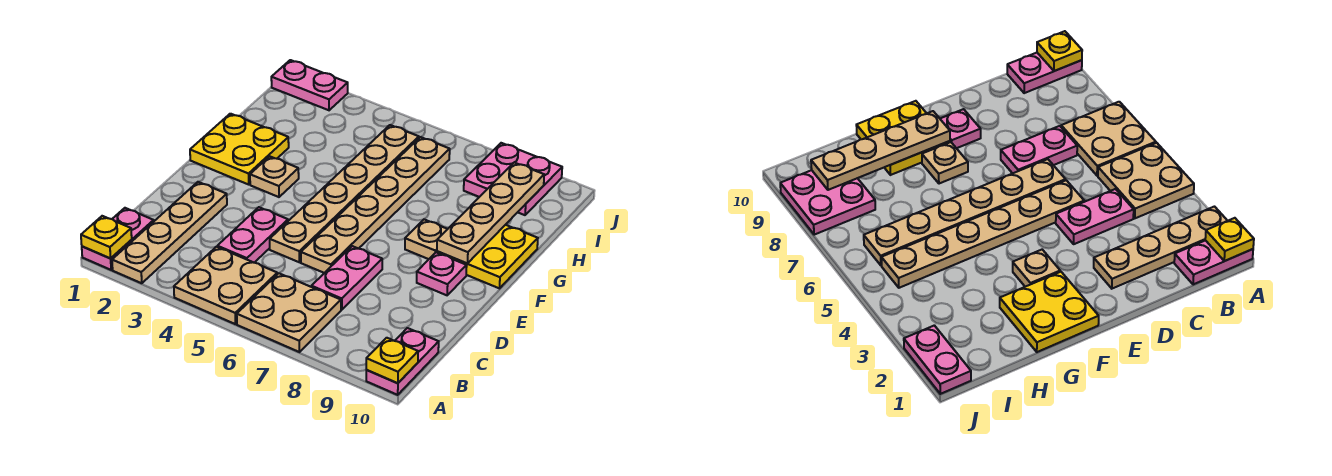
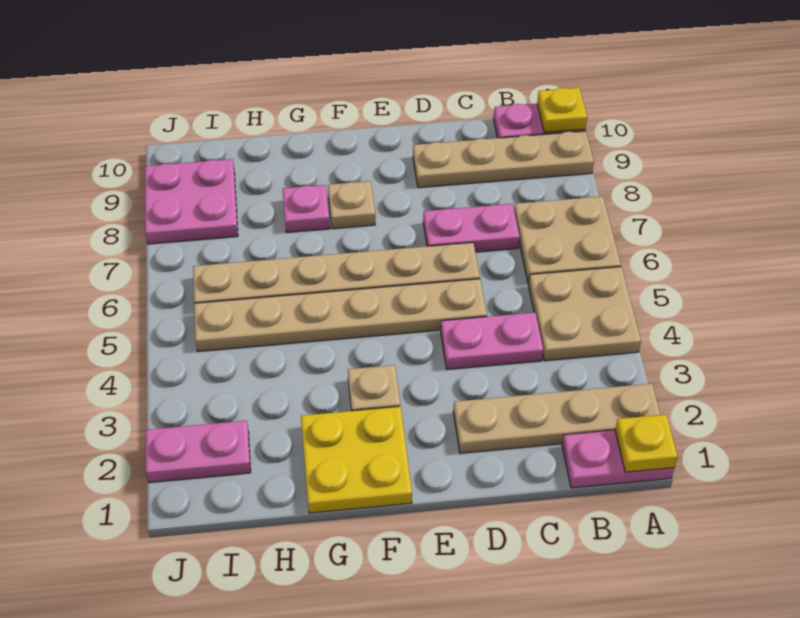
pink plate E9 level 1 -> pink plate G8 level 1
yellow plate F9:G10 level 1 -> none
tan plate F9:I9 level 2 -> tan plate A9:D9 level 1
pink plate J1:J2 level 1 -> pink plate I2:J2 level 1

